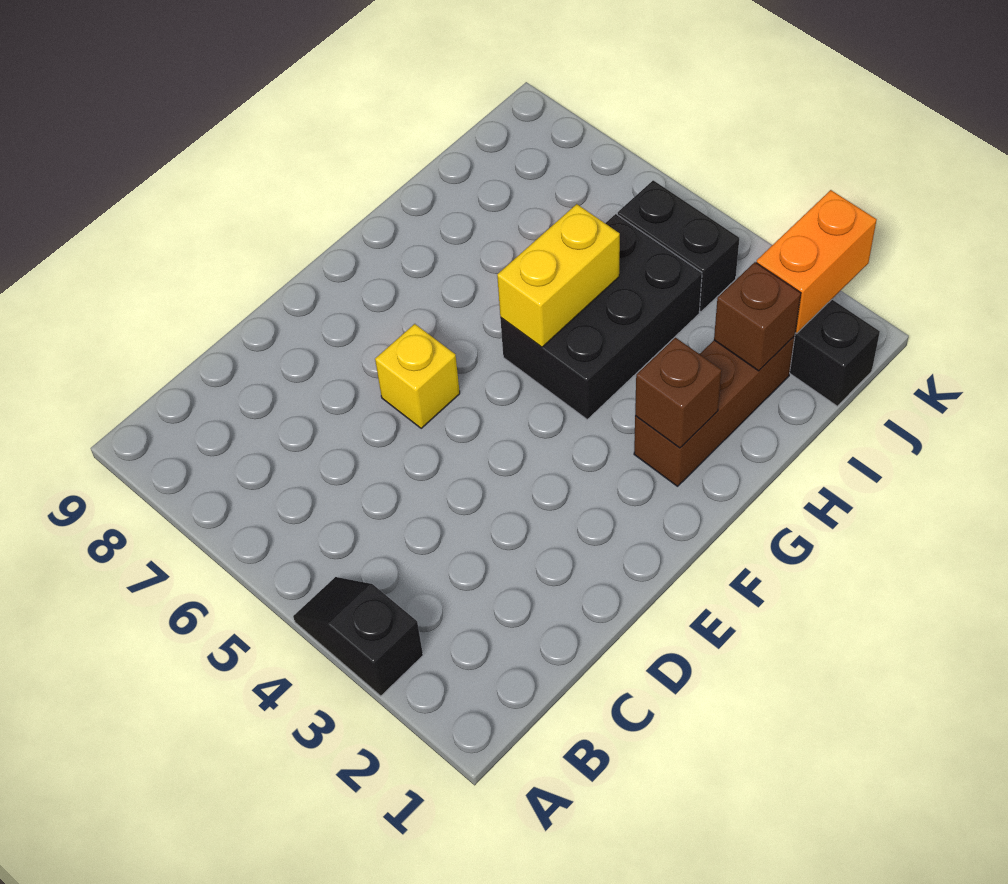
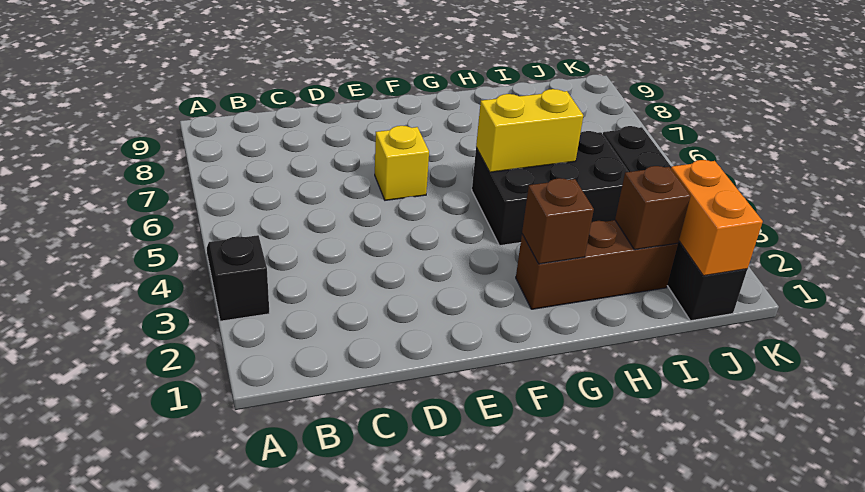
orange brick J2:K2 level 2 -> orange brick J1:J2 level 2

